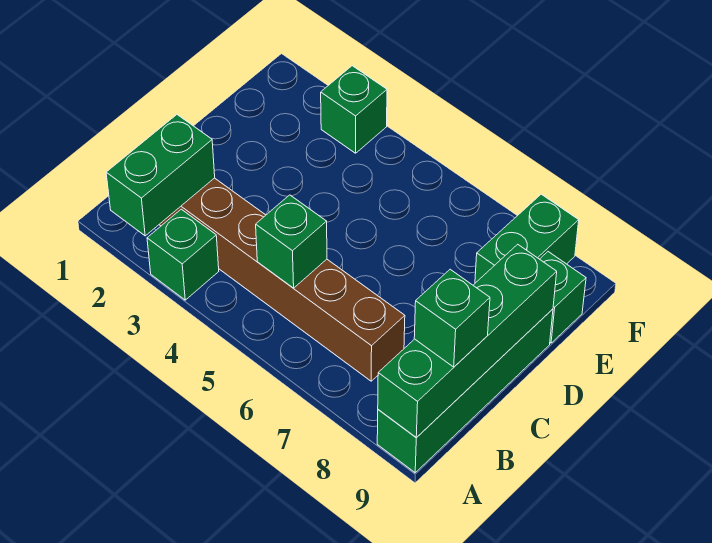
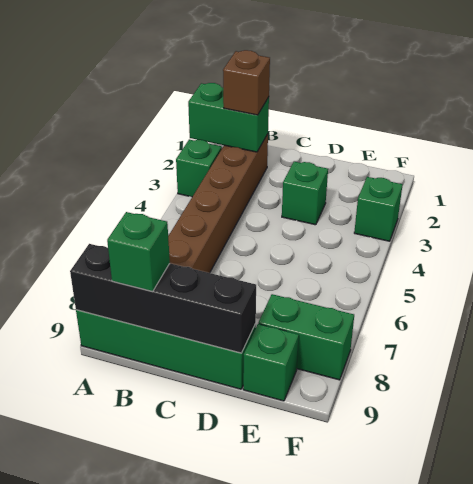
green brick A9:D9 level 2 -> black brick A9:D9 level 2
none -> brown brick B2 level 3
green brick B5 level 2 -> green brick D3 level 1

